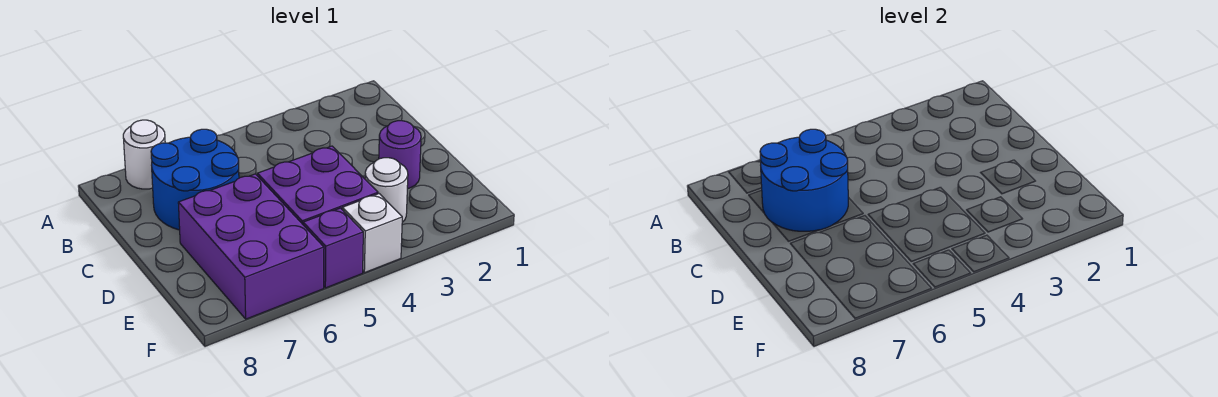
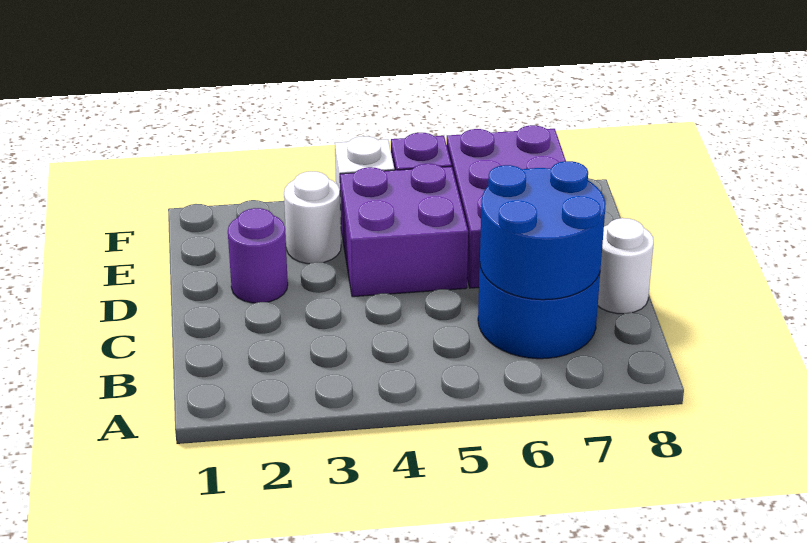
white round brick A7 level 1 -> white round brick C8 level 1

